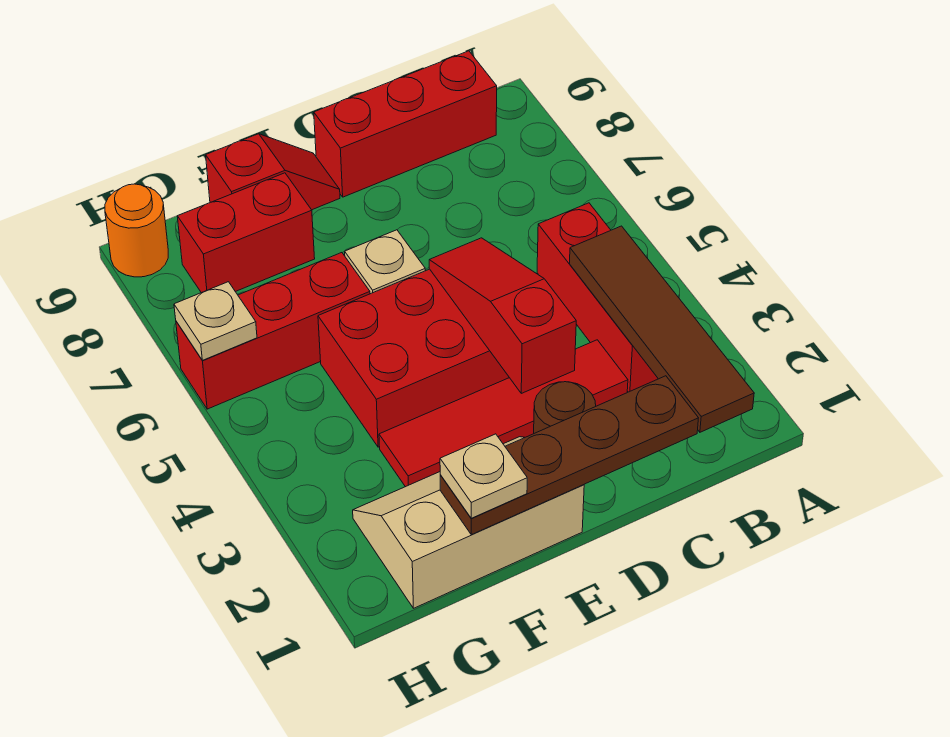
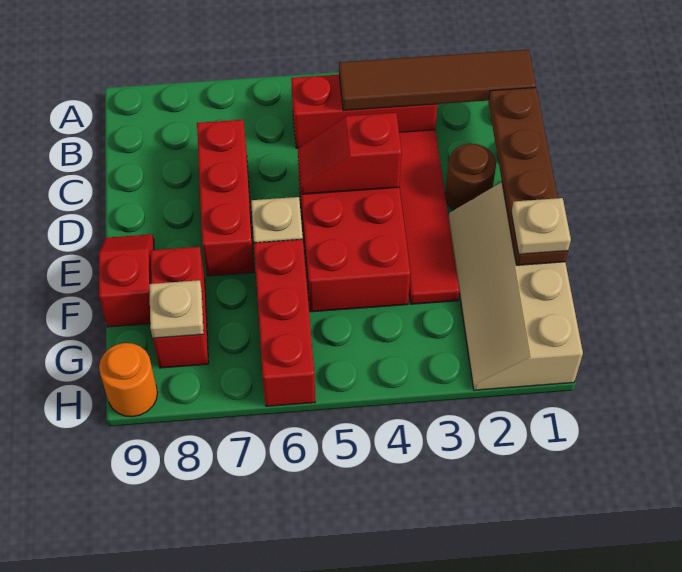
red brick B9:D9 level 1 -> red brick C7:E7 level 1
red slope D3:D5 level 2 top 3 -> red slope D4:D5 level 2 top 4
tan slope E1:G2 level 1 top 1 -> tan slope E1:H2 level 1 top 1
tan plate H6 level 2 -> tan plate G8 level 2

